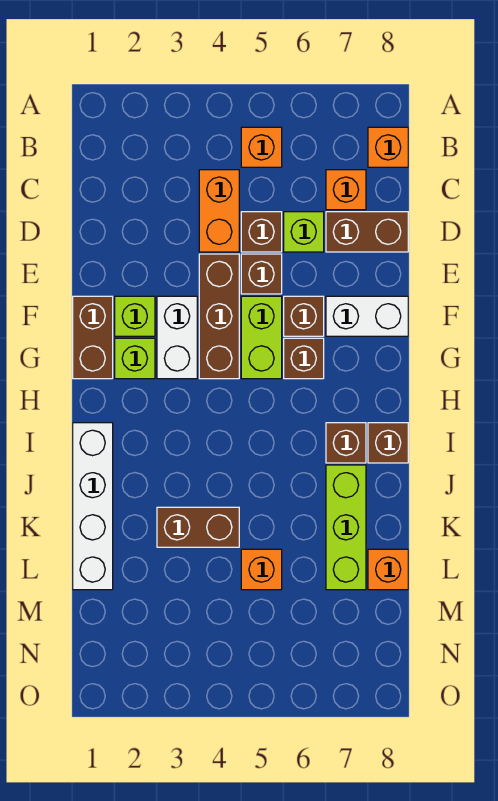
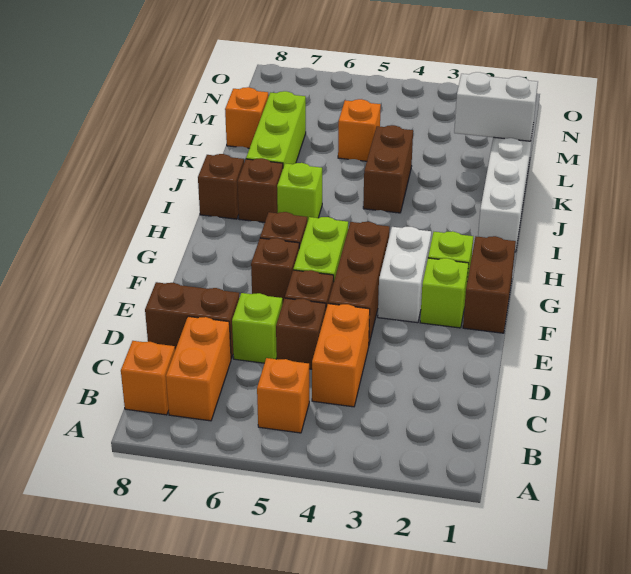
orange brick C7 level 1 -> orange brick B7:C7 level 1
white brick F7:F8 level 1 -> white brick L1:L2 level 2
none -> lime brick I6 level 1
brown brick K3:K4 level 1 -> brown brick J4:K4 level 1

